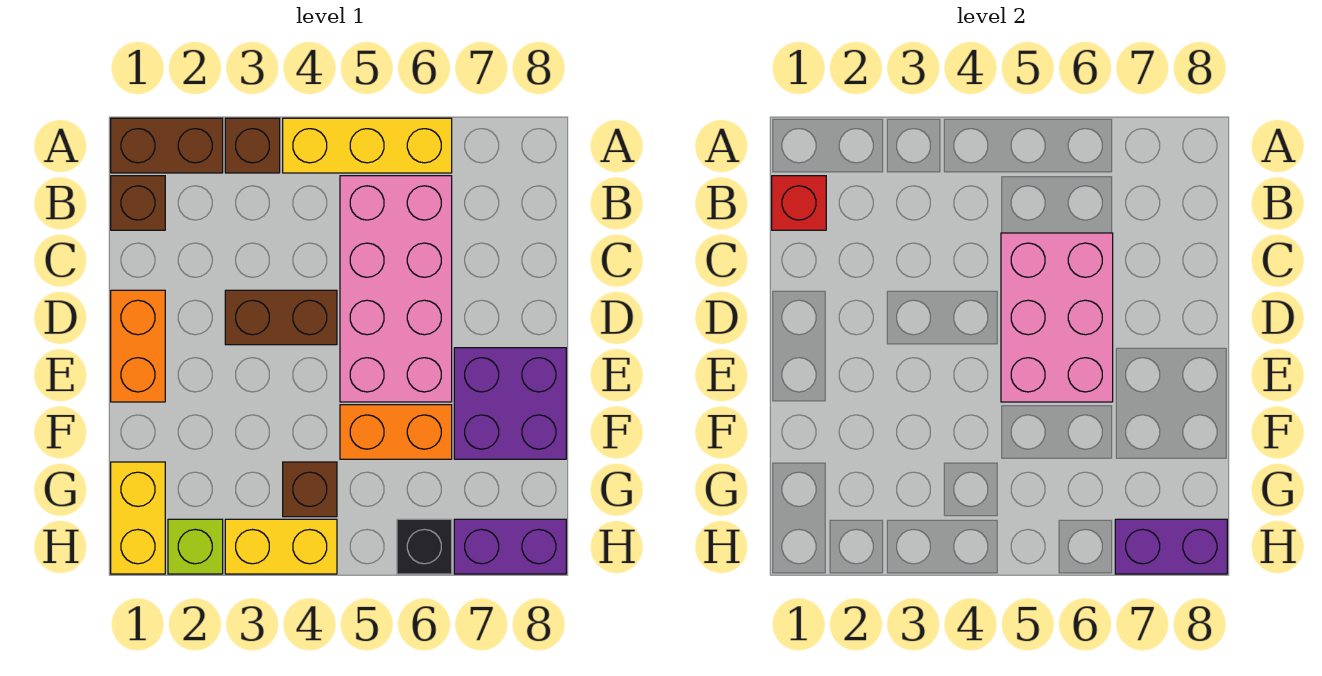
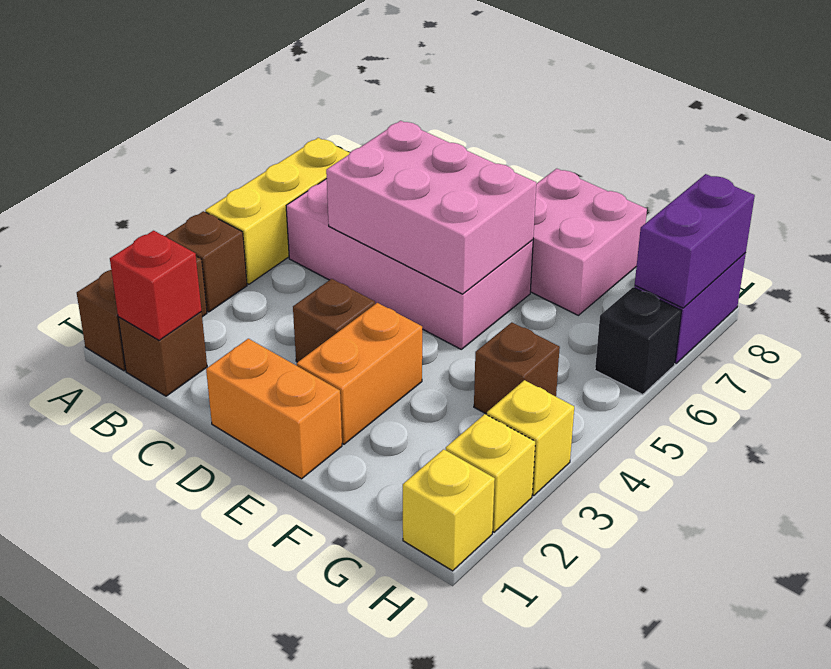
brown brick D3:D4 level 1 -> brown brick D3 level 1
purple brick E7:F8 level 1 -> pink brick E7:F8 level 1
orange brick F5:F6 level 1 -> orange brick E2:E3 level 1
yellow brick G1:H1 level 1 -> yellow brick H1 level 1
lime brick H2 level 1 -> yellow brick H2 level 1
yellow brick H3:H4 level 1 -> yellow brick H3 level 1

